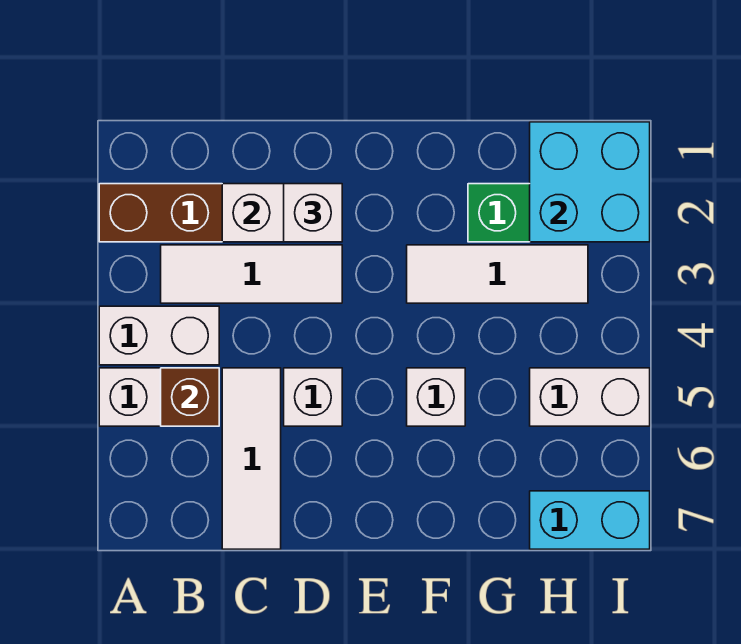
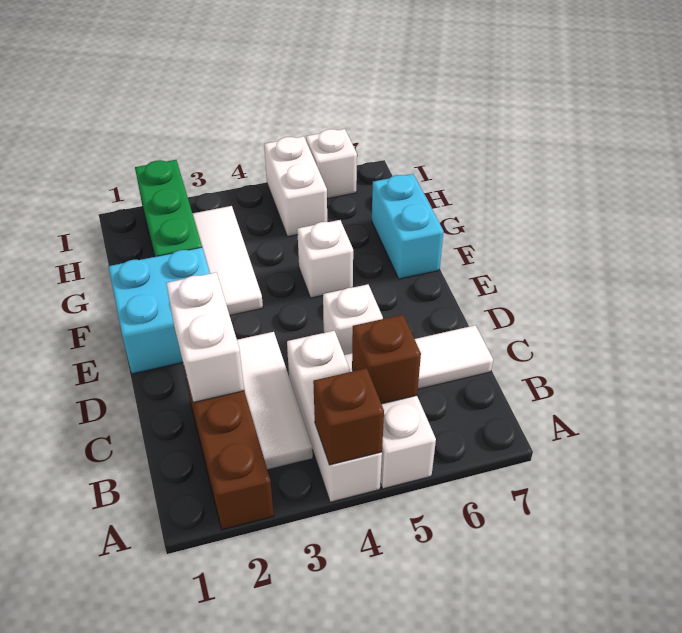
white brick A4:B4 level 1 -> white brick A4:C4 level 1
none -> brown brick A4 level 2
white brick D2 level 3 -> white brick I6 level 1
cyan brick H1:I2 level 2 -> cyan brick E1:F2 level 1
cyan brick H7:I7 level 1 -> cyan brick F7:G7 level 1

